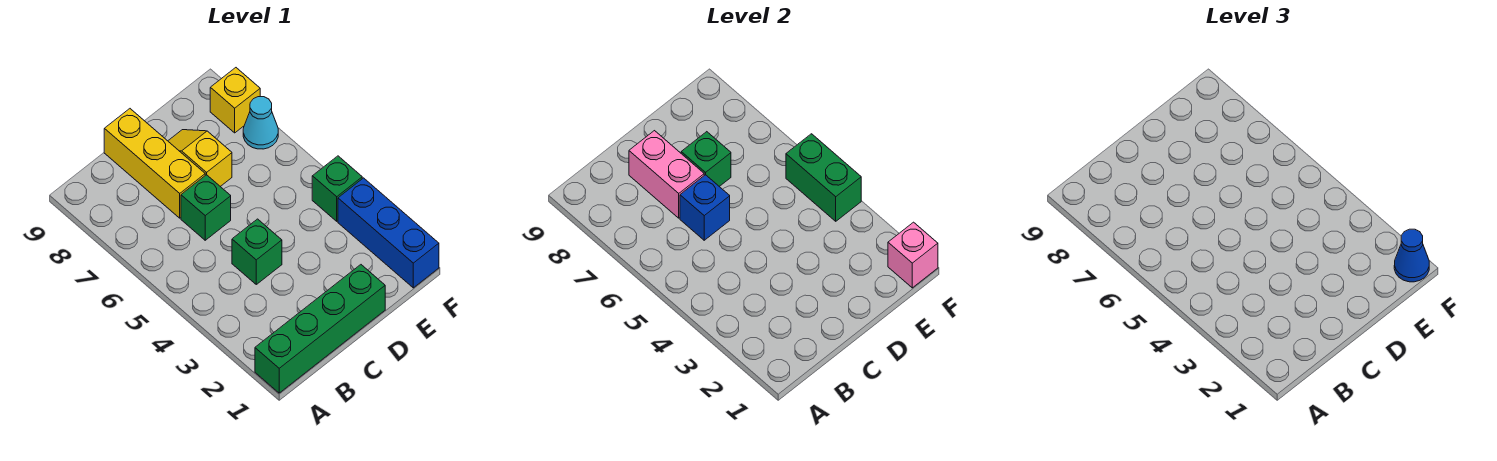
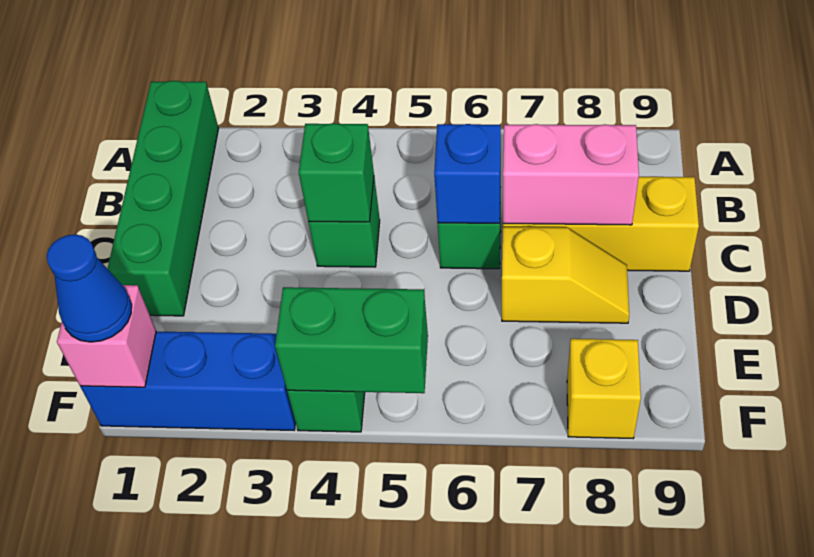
green brick D7 level 2 -> green brick C4 level 2
cyan cone F7 level 1 -> none

